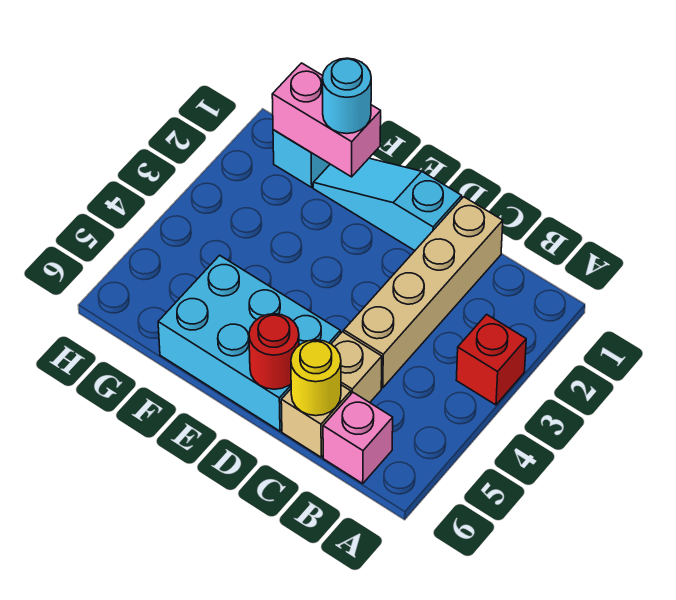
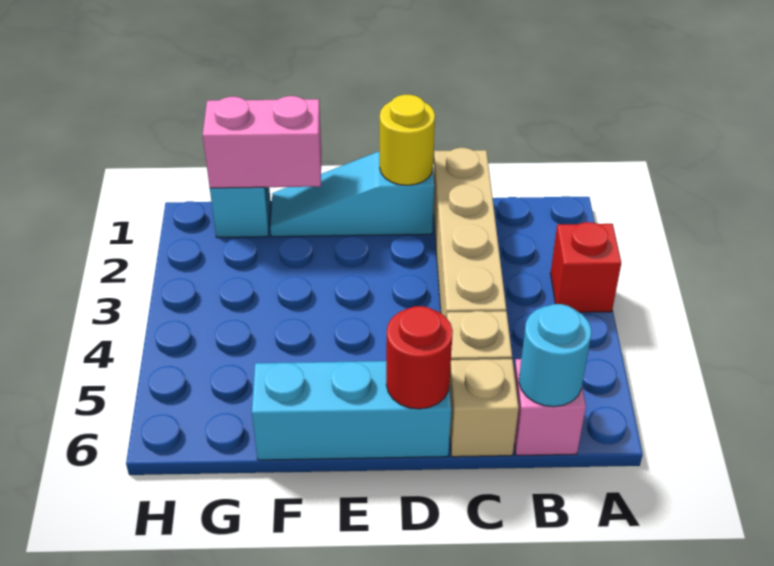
yellow round brick C6 level 2 -> yellow round brick D1 level 2
cyan brick D5:F6 level 1 -> cyan brick D6:F6 level 1
cyan round brick F1 level 3 -> cyan round brick B6 level 2

